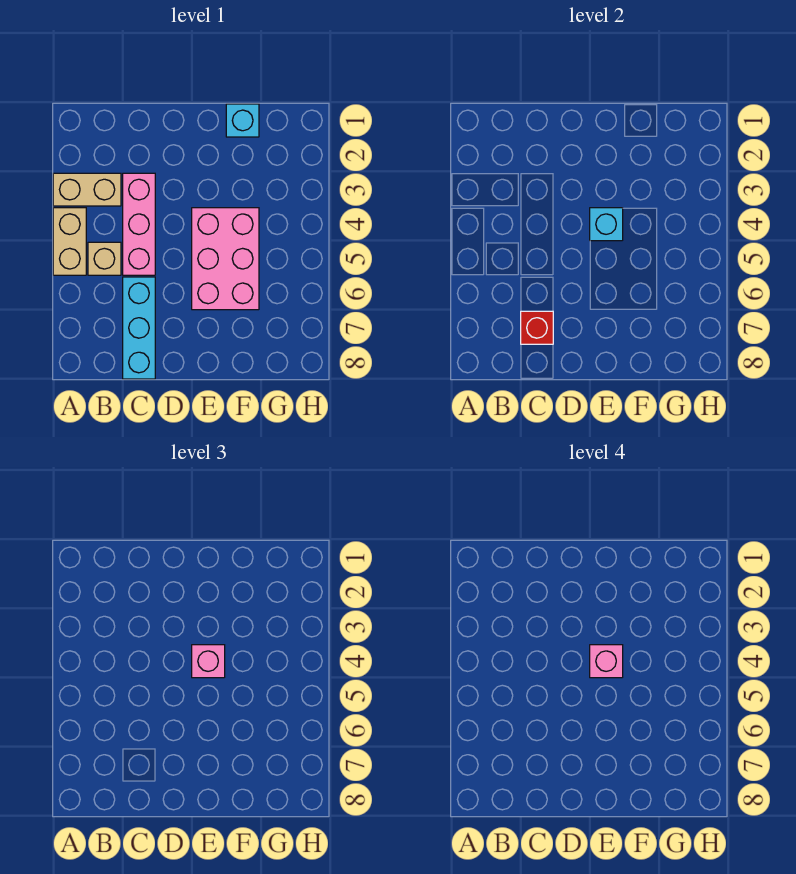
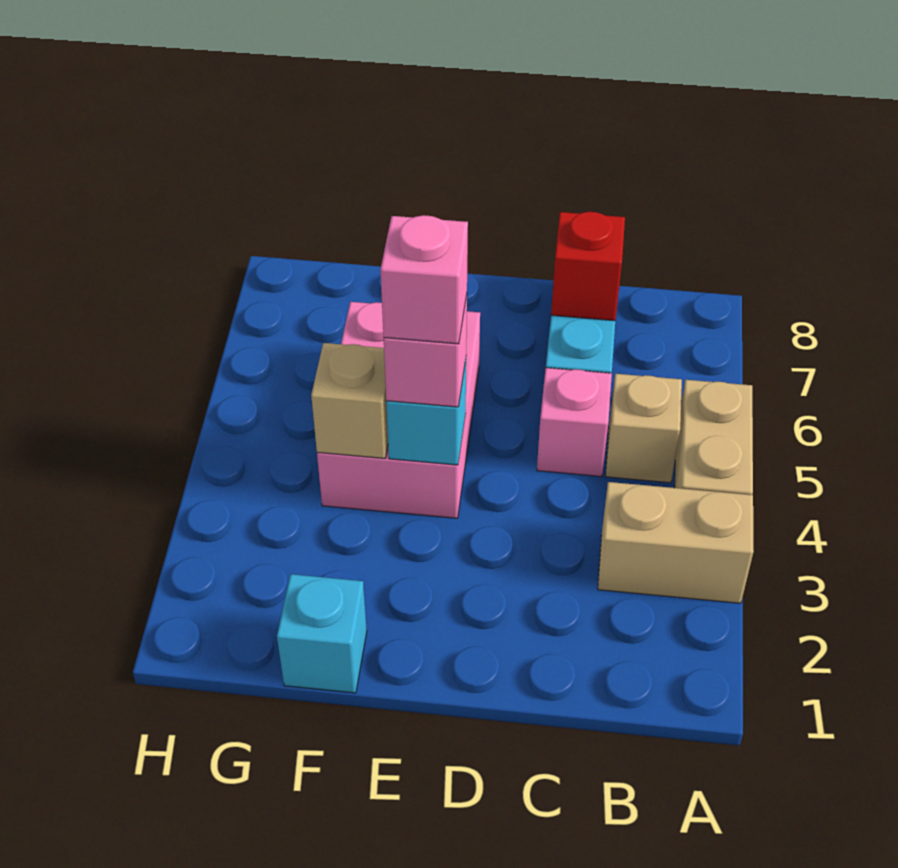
pink brick C3:C5 level 1 -> pink brick C5 level 1
none -> tan brick F4 level 2

